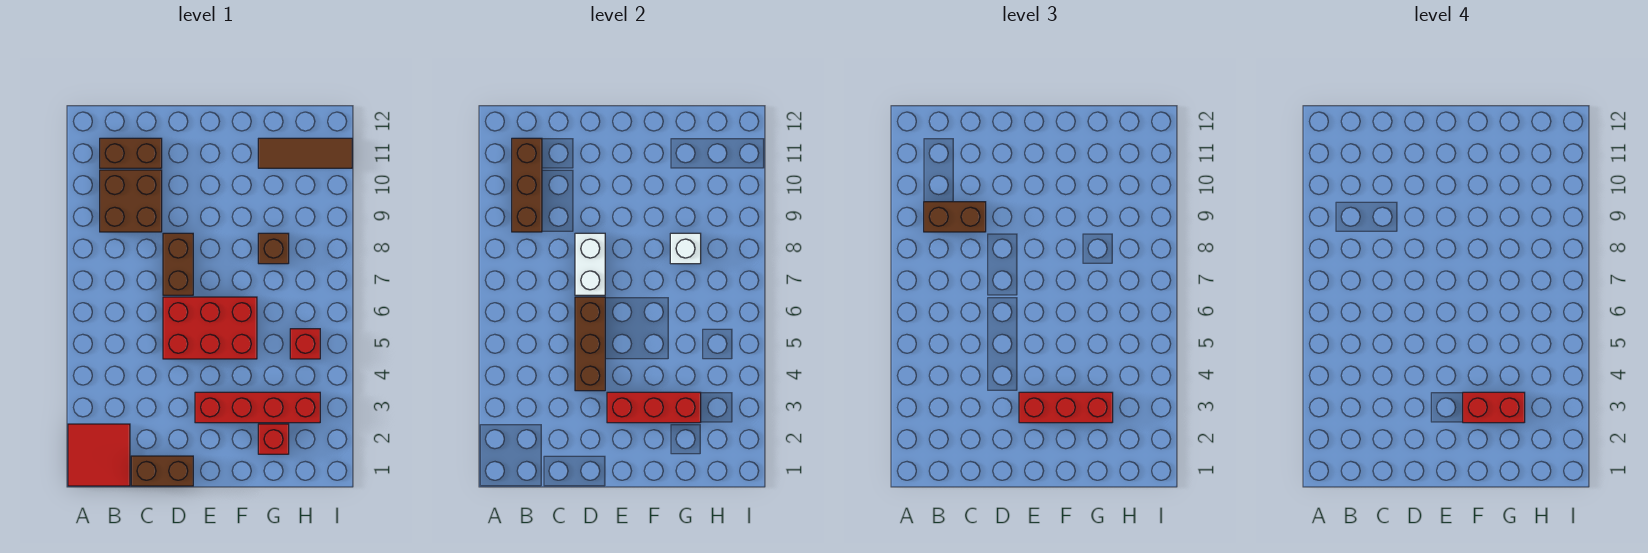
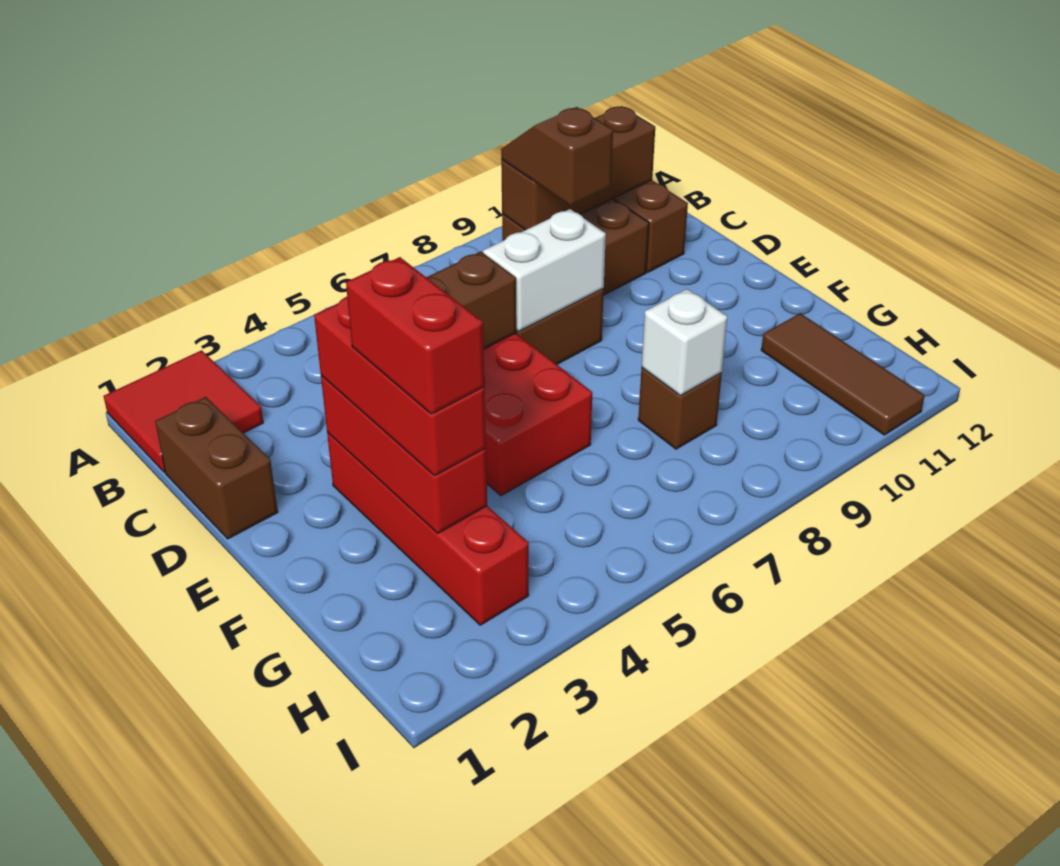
brown brick B9:C9 level 3 -> brown slope B9:C9 level 3 top C
red brick G2 level 1 -> none
red brick H5 level 1 -> none

